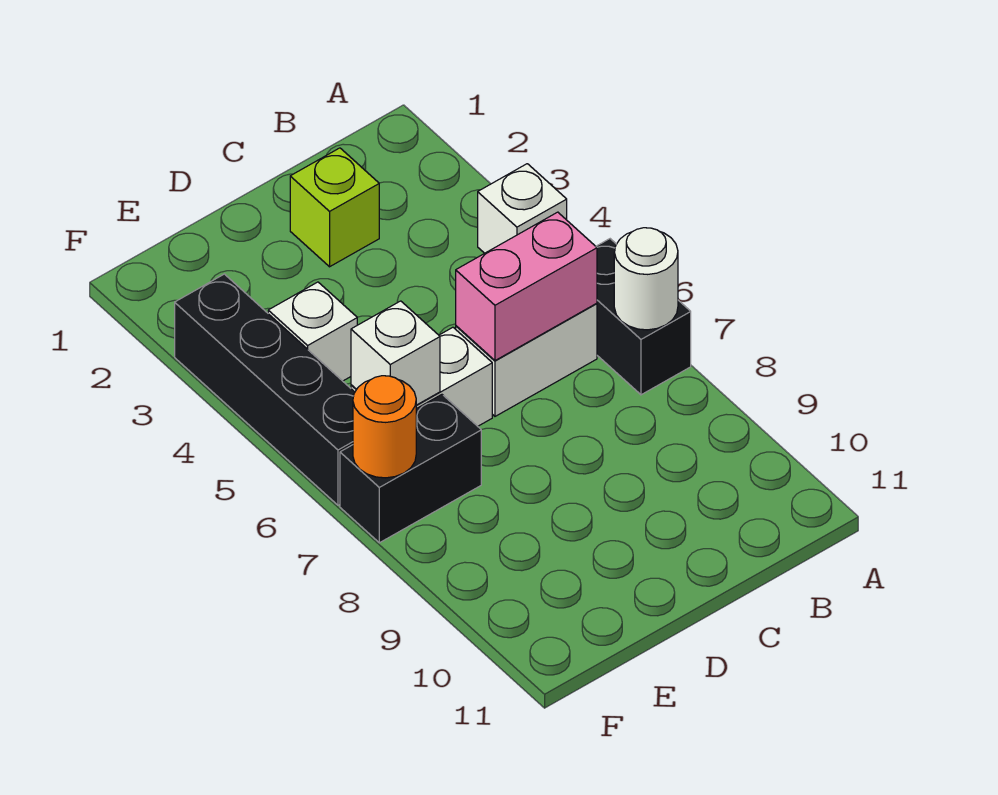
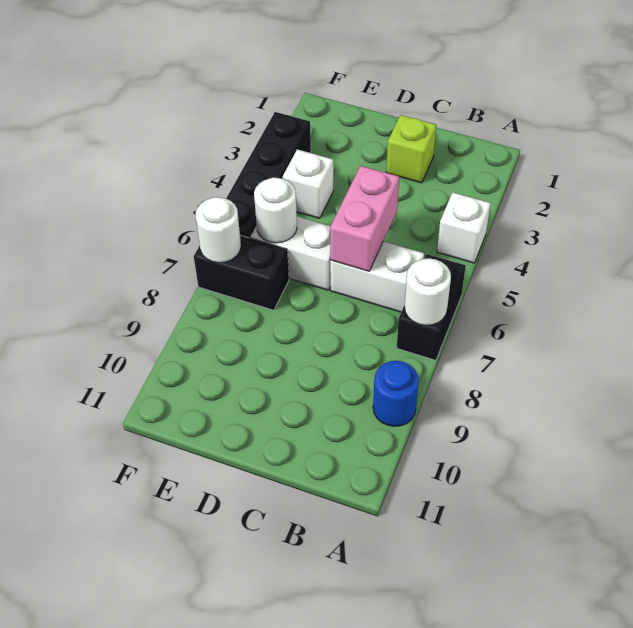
none -> blue round brick A9 level 1
pink brick B6:C6 level 2 -> pink brick C5:C6 level 2
white brick E6 level 2 -> white round brick E6 level 2
orange round brick F7 level 2 -> white round brick F7 level 2

